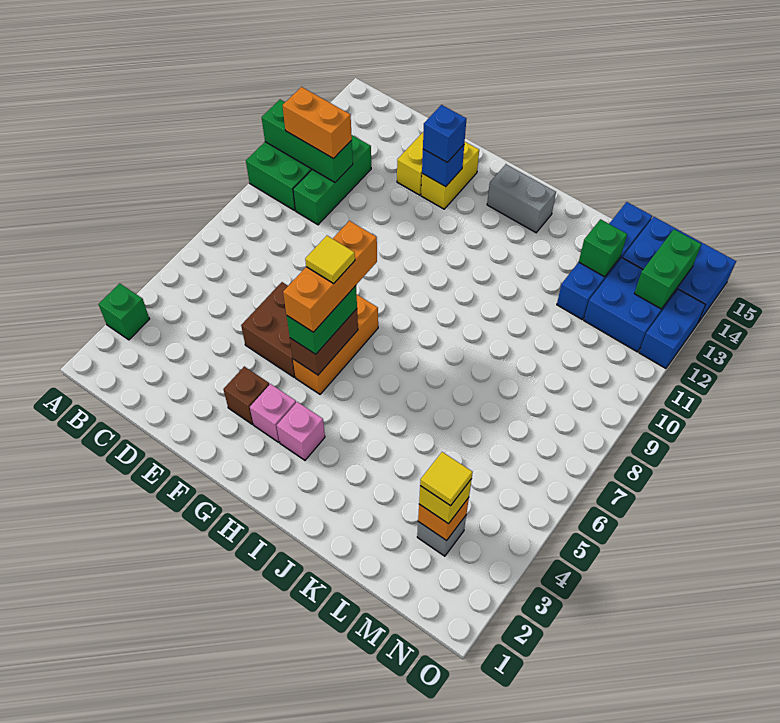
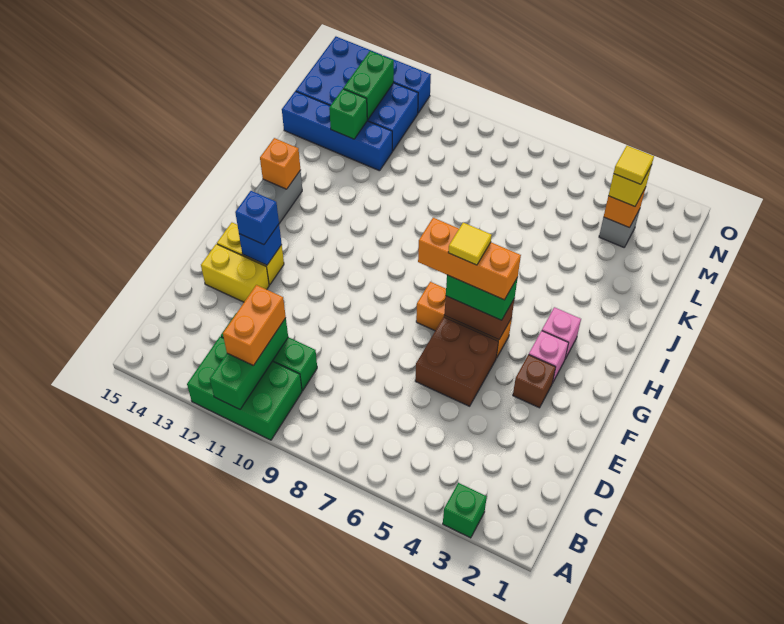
none -> orange brick I14 level 2
green brick N13:N14 level 2 -> green brick M13:N13 level 2

